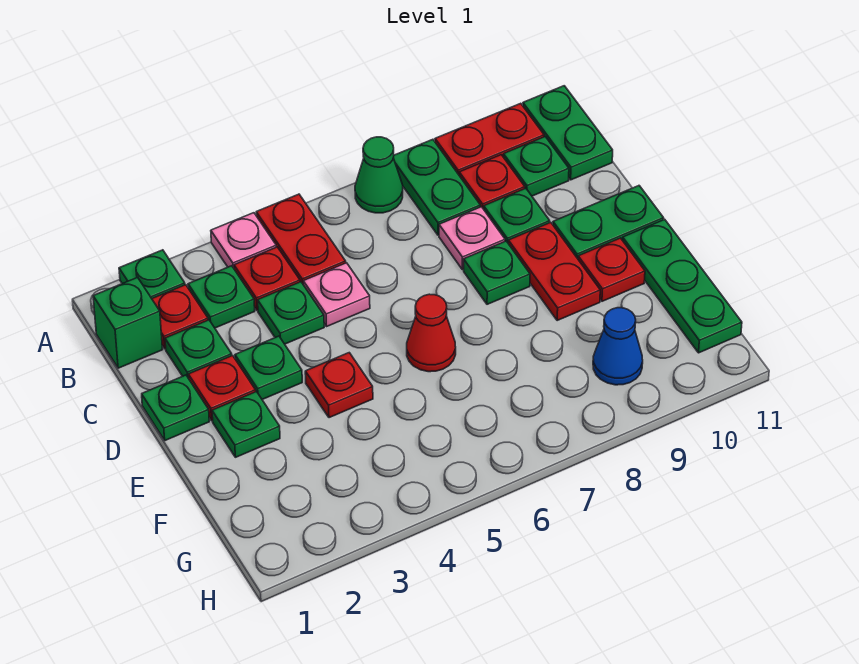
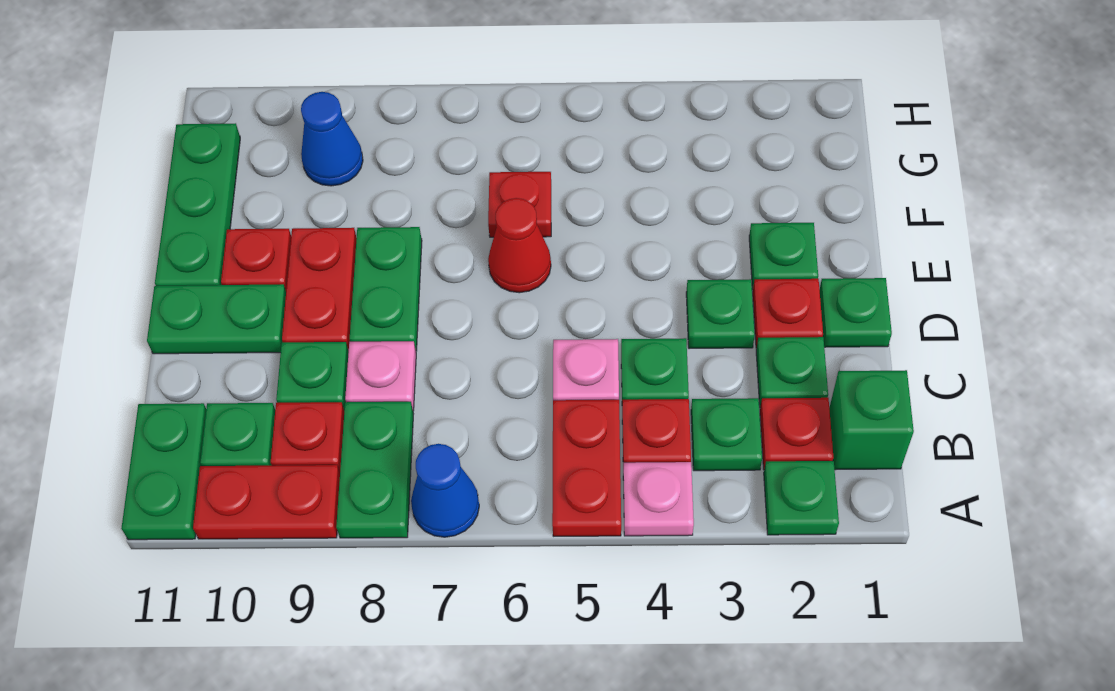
green cone A7 level 1 -> blue cone A7 level 1
green plate D8 level 1 -> green plate D8:E8 level 1
red plate E4 level 1 -> red plate F6 level 1

